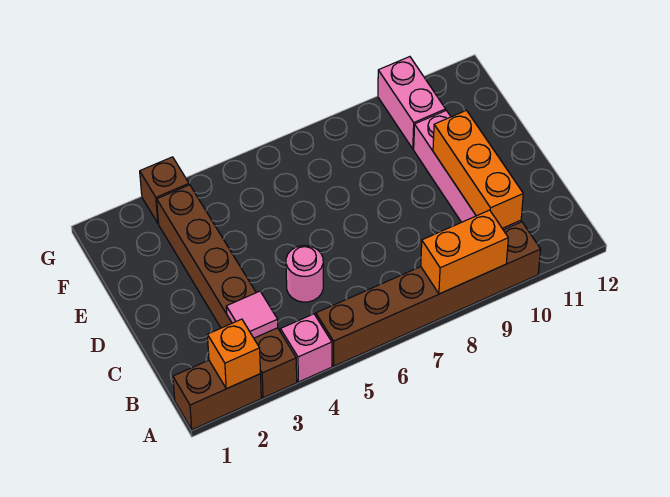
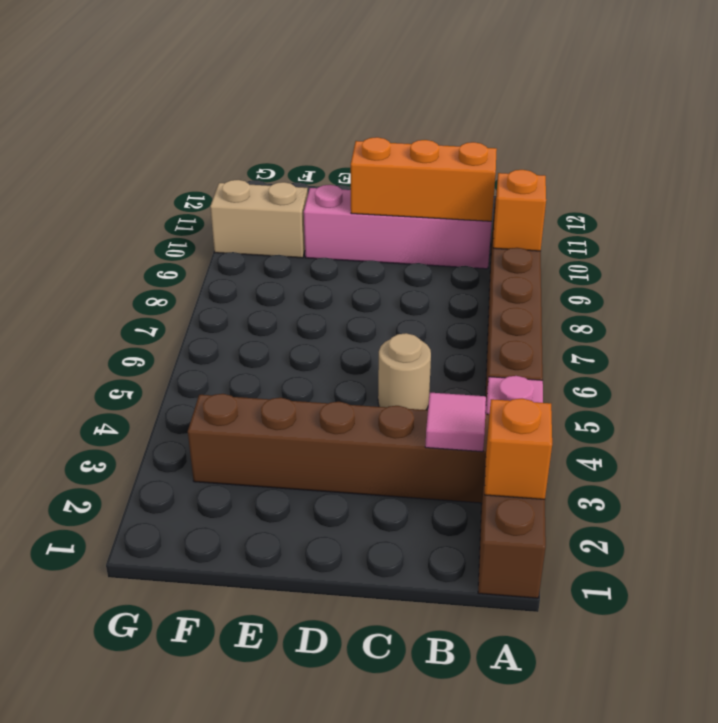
orange brick A8:A9 level 2 -> orange brick A9 level 2
pink round brick C5 level 1 -> tan round brick C5 level 1
pink brick F10:G10 level 1 -> tan brick F10:G10 level 1
brown brick G3 level 1 -> none

